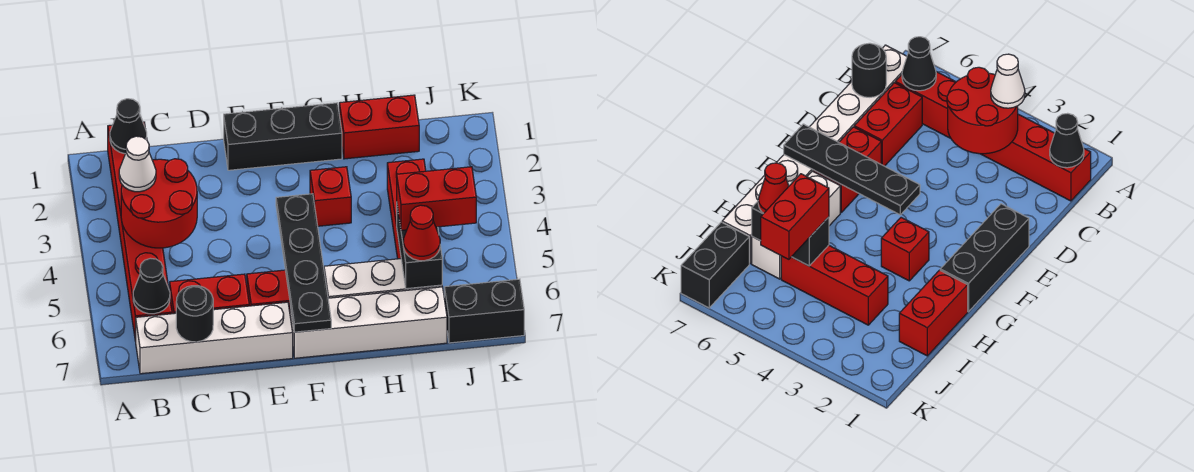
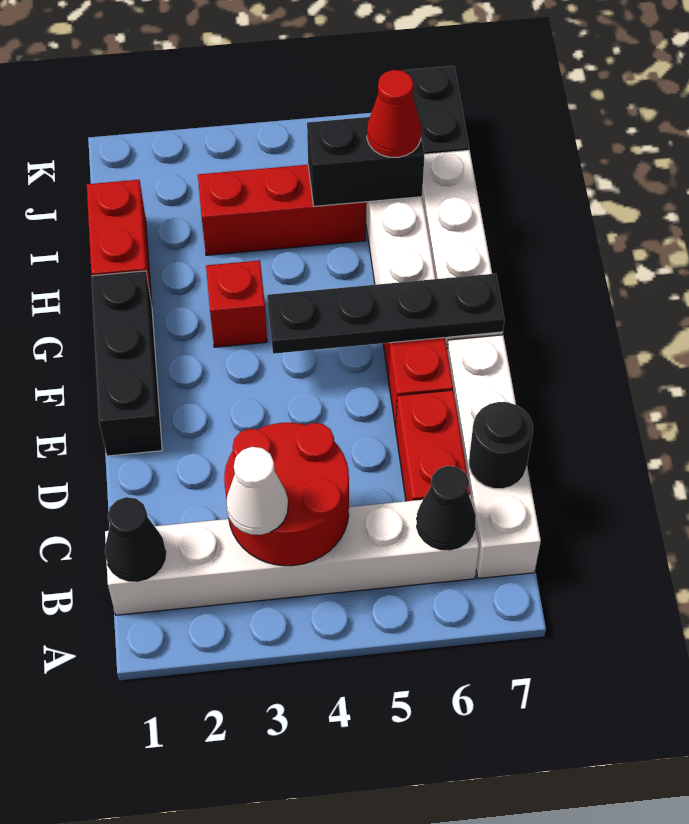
red brick B1:B6 level 1 -> white brick B1:B6 level 1
red brick I5:J5 level 3 -> none

